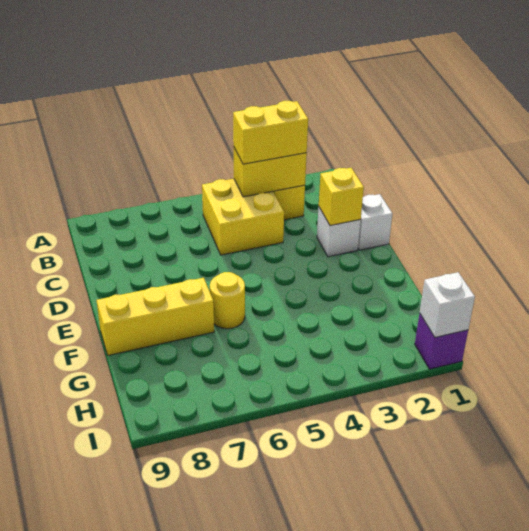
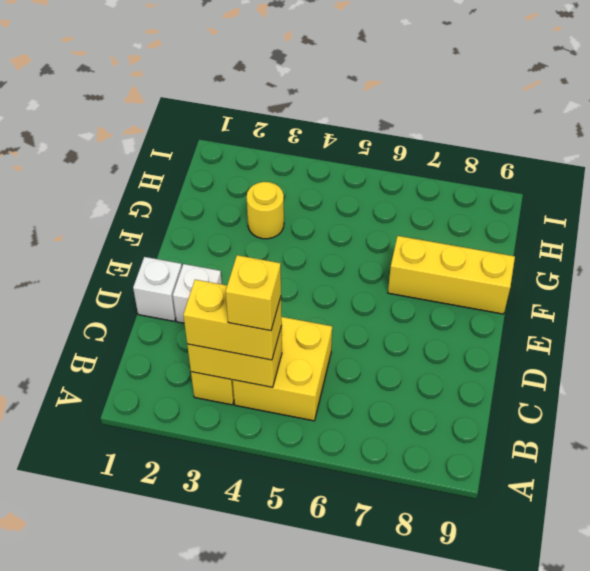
yellow brick D2 level 2 -> yellow brick B4 level 4
yellow round brick F6 level 1 -> yellow round brick G3 level 1
purple brick I1 level 1 -> none
white brick I1 level 2 -> none

